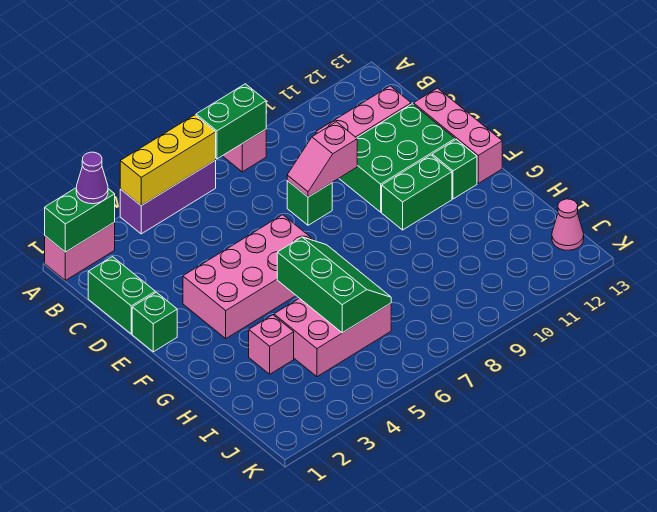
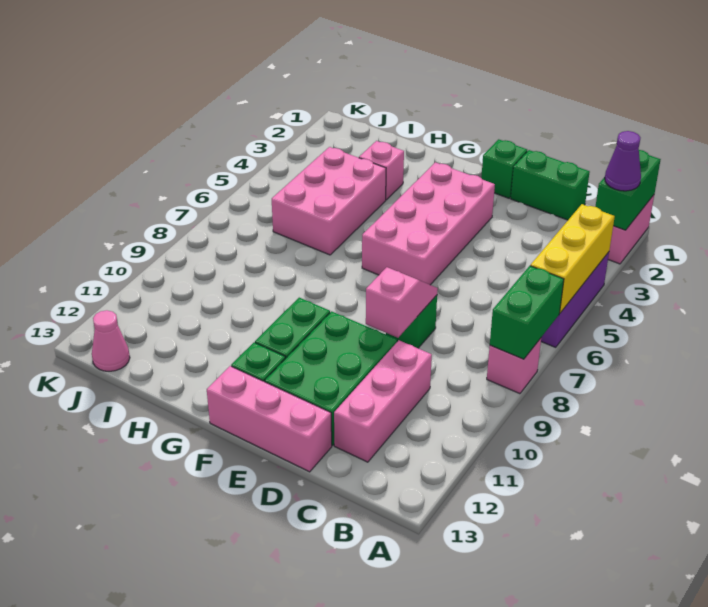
green slope G5:I6 level 2 top 5 -> none

